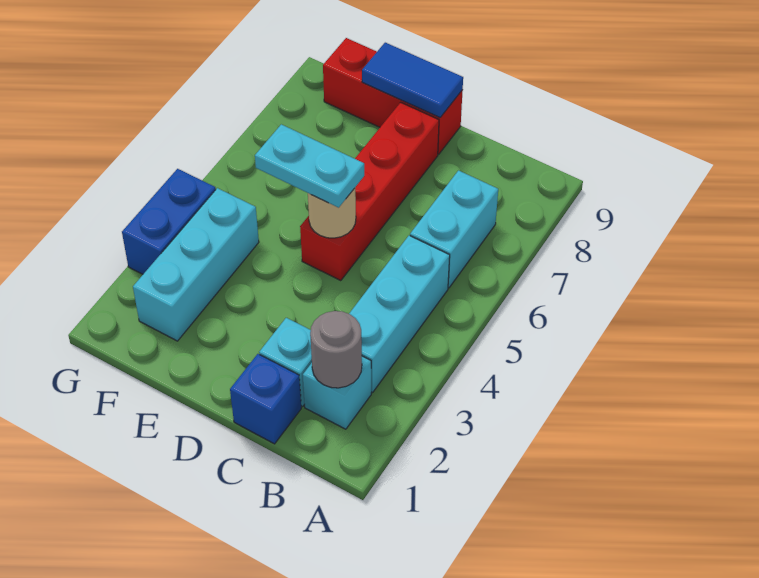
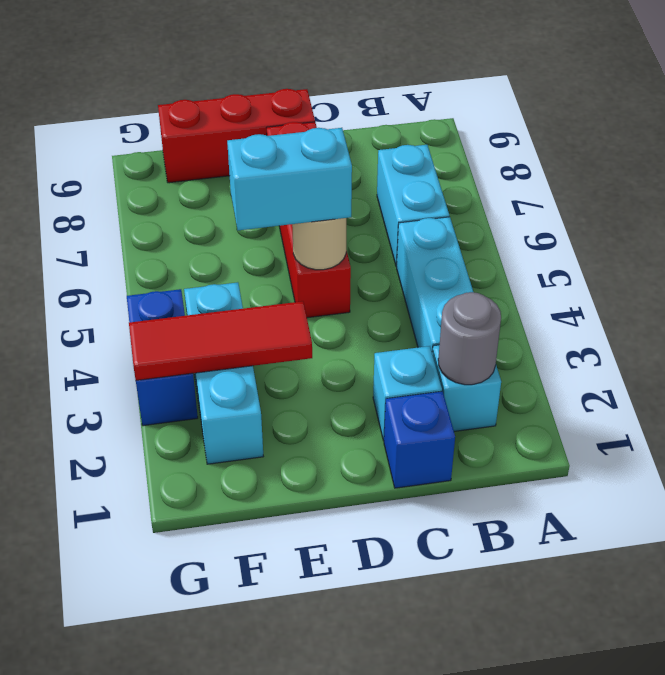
cyan plate D5:E5 level 3 -> cyan brick D5:E5 level 3
blue tile D9:E9 level 2 -> none
none -> red tile E3:G3 level 2

